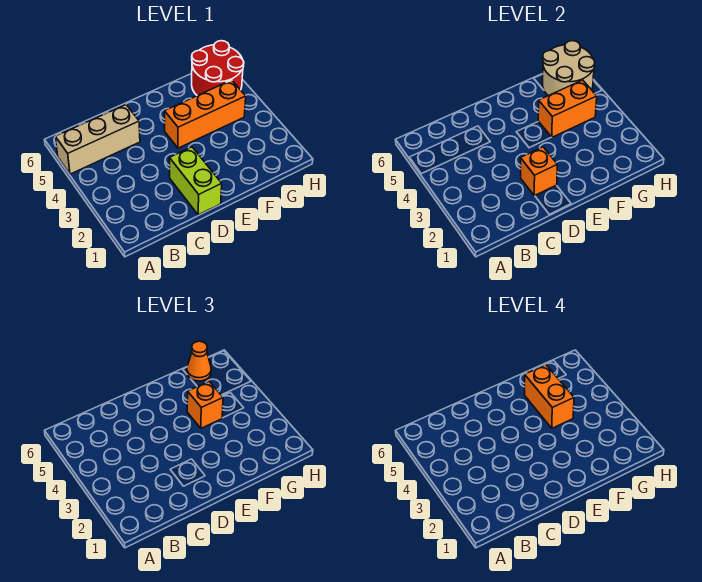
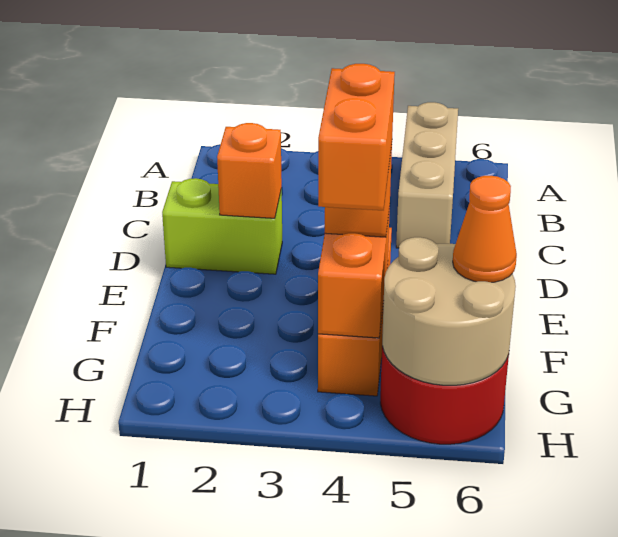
orange brick F4:F5 level 4 -> orange brick F4:G4 level 4

